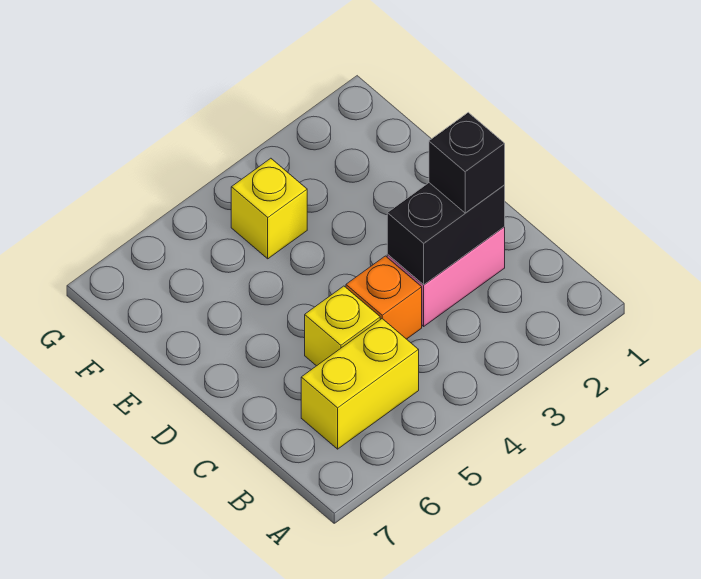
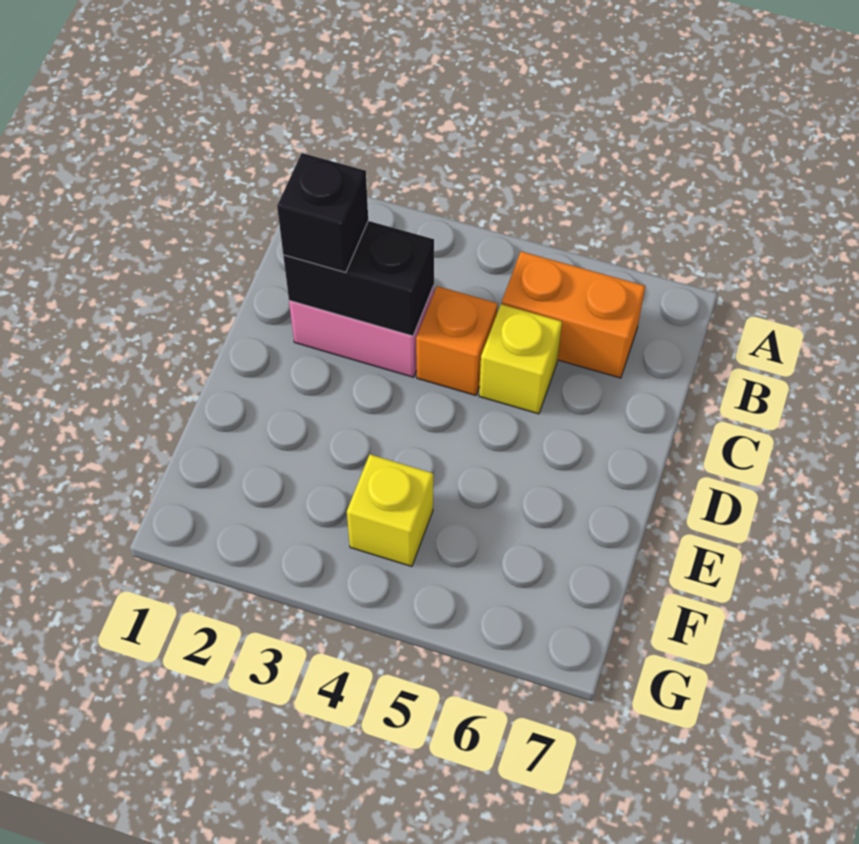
yellow brick B5:B6 level 1 -> orange brick B5:B6 level 1

